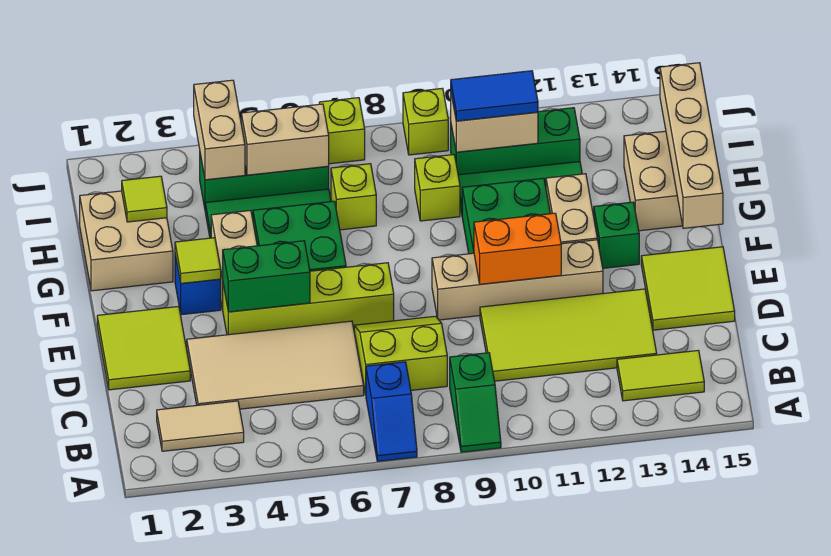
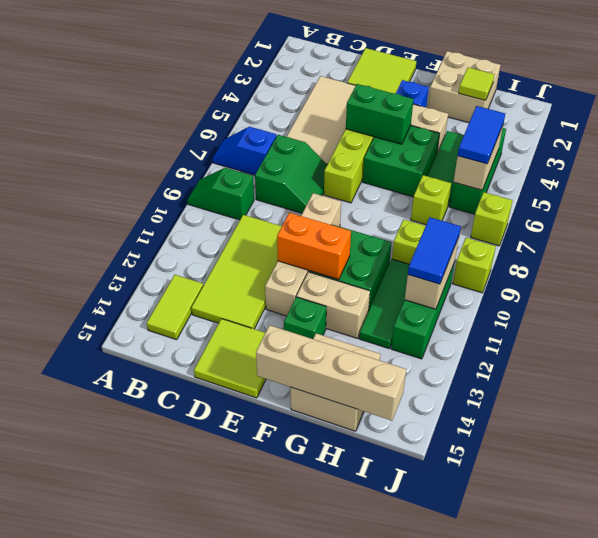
tan tile B2:B3 level 1 -> none
lime slope C7:D8 level 1 top C -> green slope C7:D8 level 1 top C
green brick E4:E5 level 2 -> green brick E5:F5 level 2
orange brick E10:E11 level 2 -> orange brick E11:F11 level 2
lime tile F3 level 2 -> none
tan brick I4:J4 level 2 -> none
none -> blue tile I5:I6 level 3

